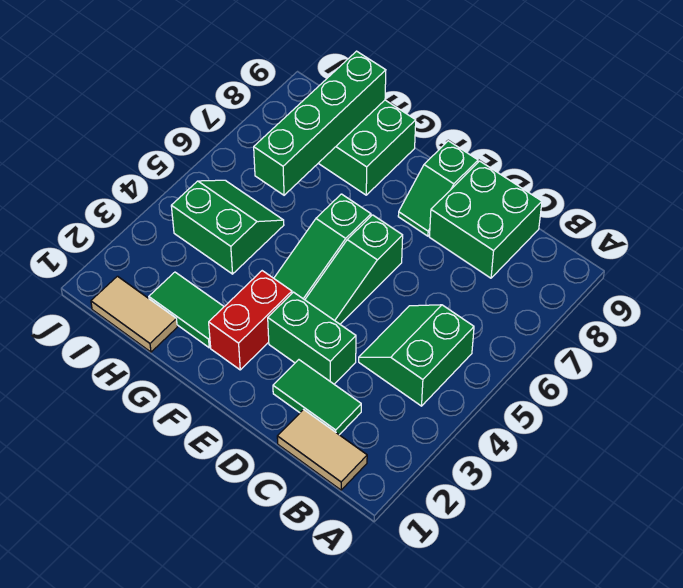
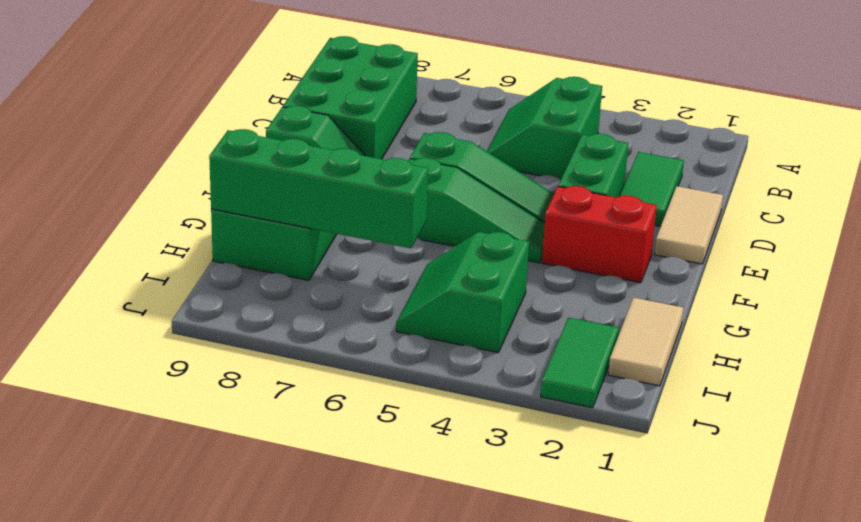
tan tile B1:C1 level 1 -> tan tile D1:E1 level 1
green slope B4:C5 level 1 top B -> green slope B4:C5 level 1 top 4
green brick C8:D9 level 1 -> green brick B8:D9 level 1
green tile G2:H2 level 1 -> green tile I2:J2 level 1

